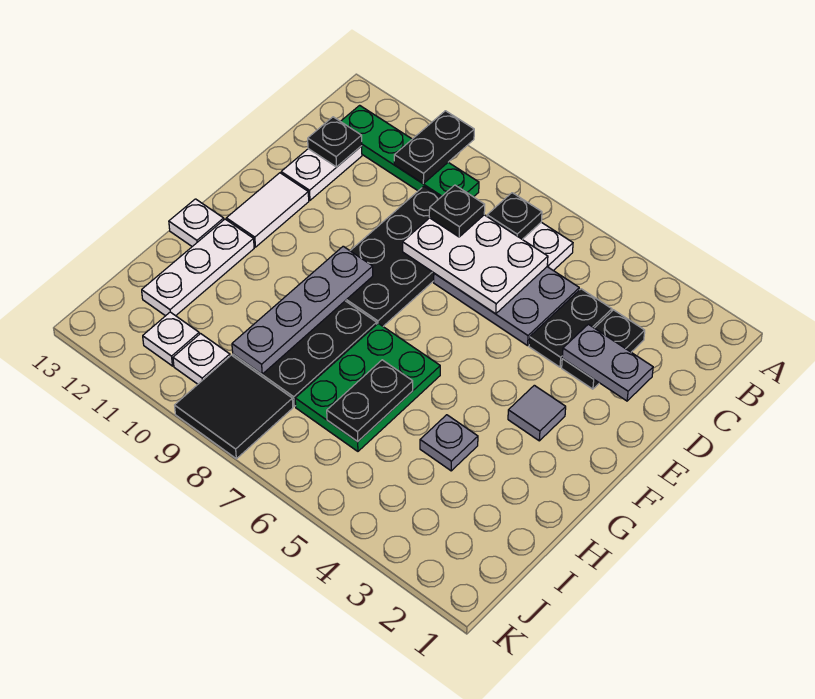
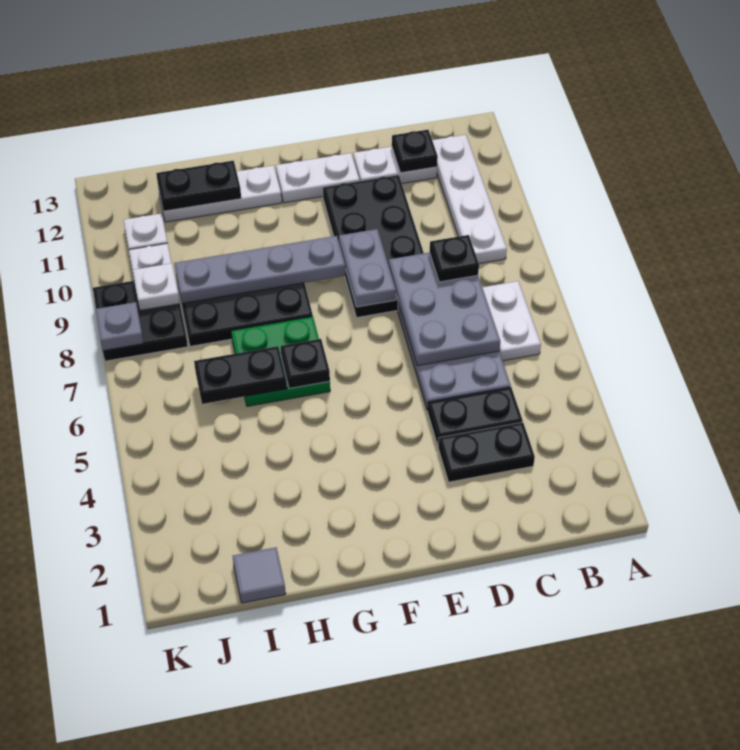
black plate A10:B10 level 2 -> black plate H12:I12 level 2
black plate B7 level 2 -> black plate G6 level 2
green plate B9:B12 level 1 -> white plate B9:B12 level 1
white plate C6:D8 level 2 -> grey plate C6:D8 level 2
black plate C8:F9 level 1 -> black plate D8:E11 level 1
grey plate D2:D3 level 2 -> grey plate E8:E9 level 2
white tile E12:F12 level 1 -> white plate E12:F12 level 1
grey tile F3 level 1 -> grey tile I1 level 1
green plate G6:I7 level 1 -> green plate G6:H7 level 1
white plate G13 level 1 -> white plate J9 level 2
grey plate H4 level 1 -> grey plate K8 level 2
black tile J8:K9 level 1 -> black plate J8:K9 level 1

